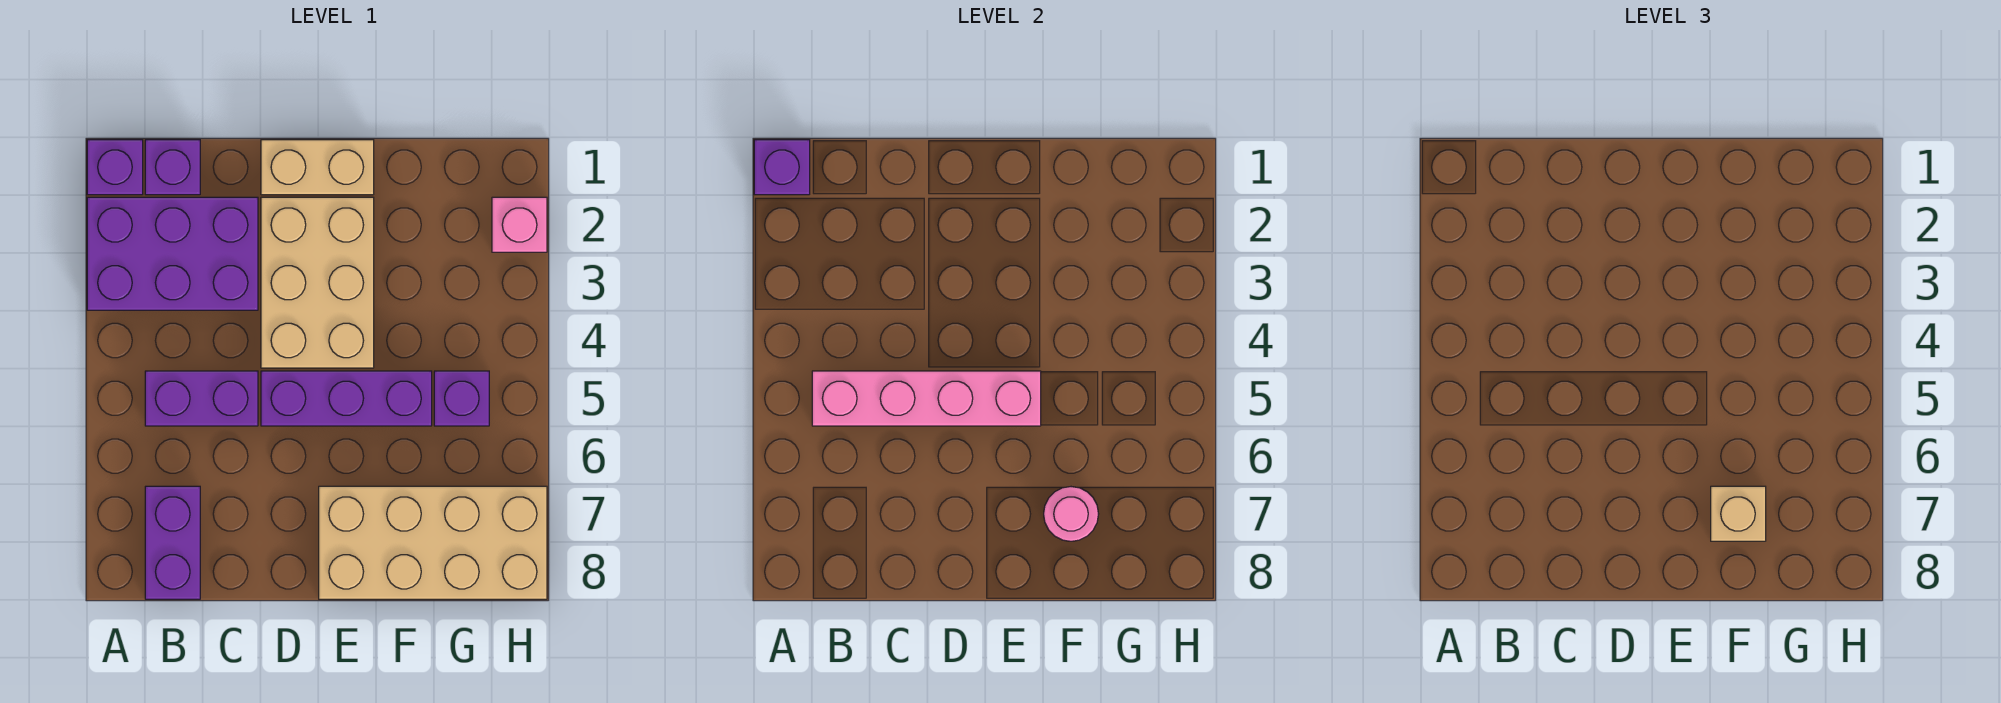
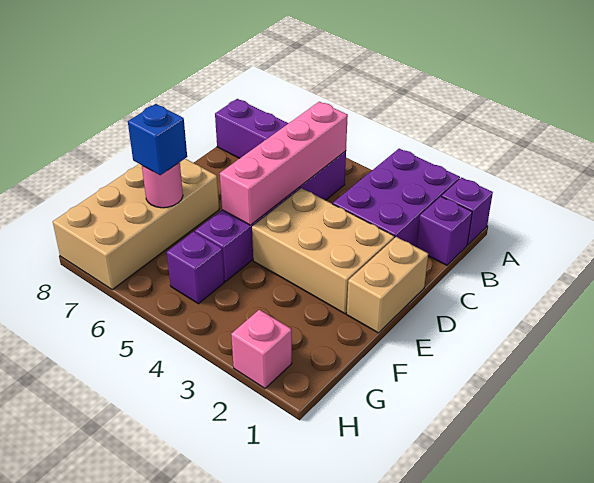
purple brick A1 level 2 -> none
tan brick F7 level 3 -> blue brick F7 level 3

